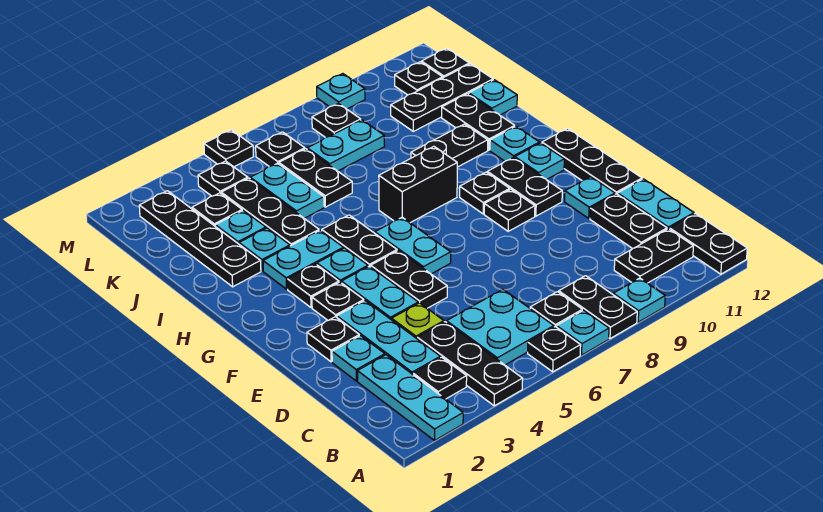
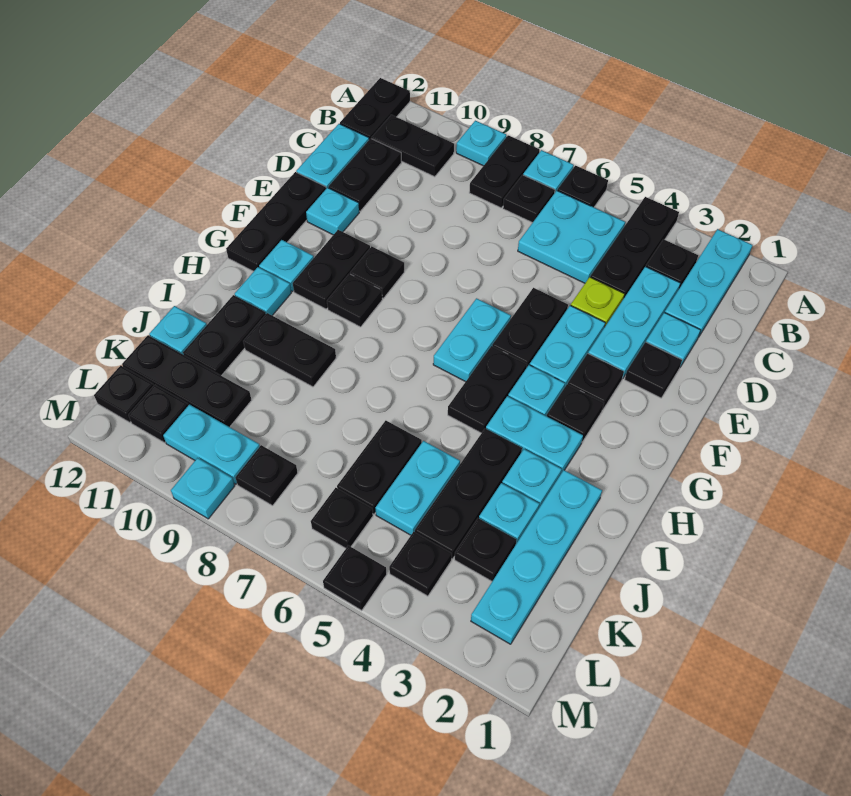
black brick H7:H8 level 1 -> none
black plate I2:L2 level 1 -> cyan plate I2:L2 level 1
cyan plate K7:K8 level 1 -> cyan plate L9:L10 level 1

